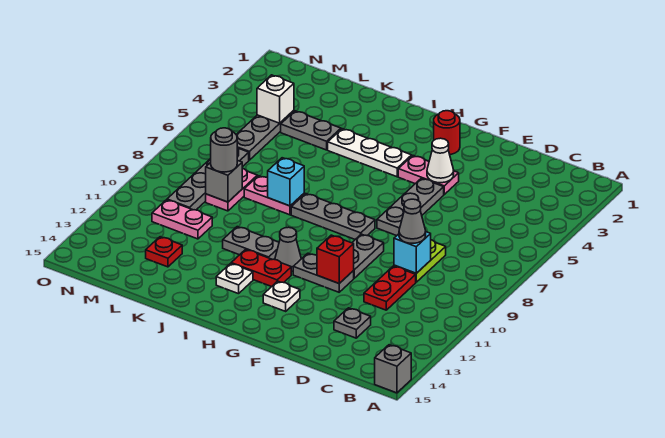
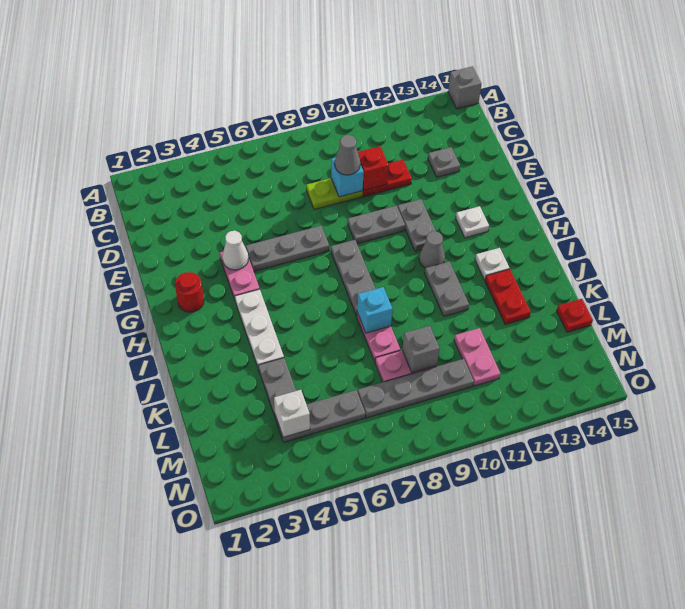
red brick F11 level 2 -> red brick D10 level 2
red plate H12:I12 level 1 -> red plate J13:K13 level 1
grey round brick L9 level 3 -> none
red plate L13 level 1 -> red plate L15 level 1

